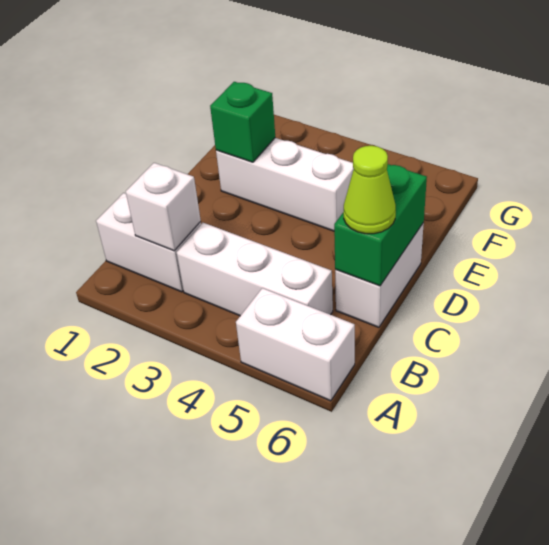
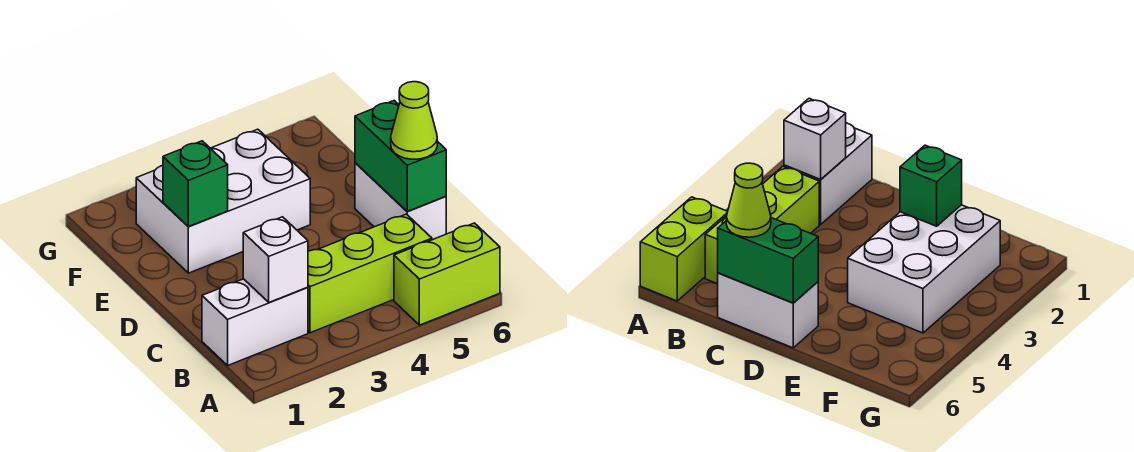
white brick A5:A6 level 1 -> lime brick A5:A6 level 1
white brick B3:B5 level 1 -> lime brick B3:B5 level 1
white brick E2:E4 level 1 -> white brick E2:F4 level 1

